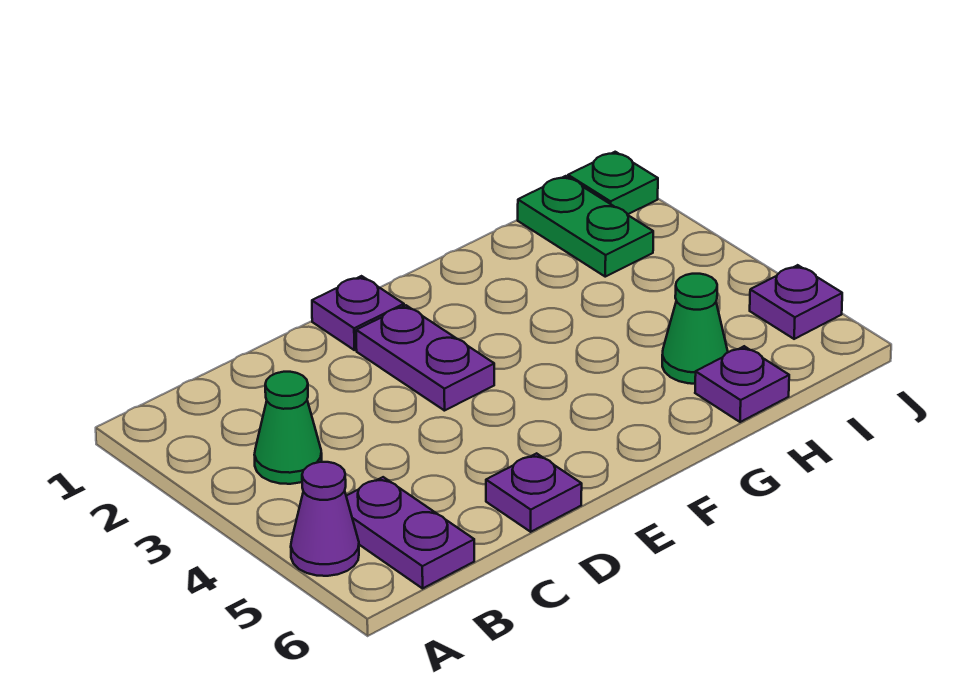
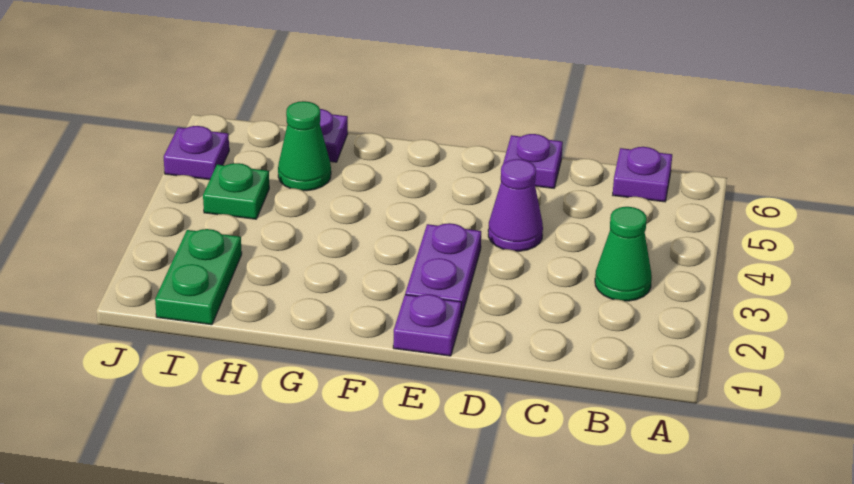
purple cone A5 level 1 -> purple cone D4 level 1
purple plate B5:B6 level 1 -> purple plate B6 level 1
green plate J1 level 1 -> green plate I4 level 1

